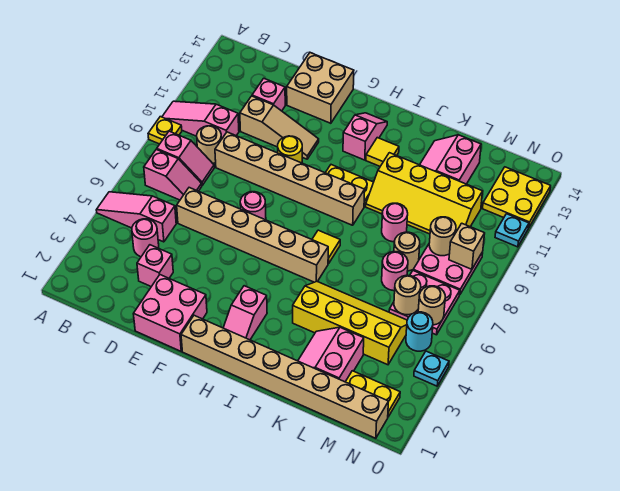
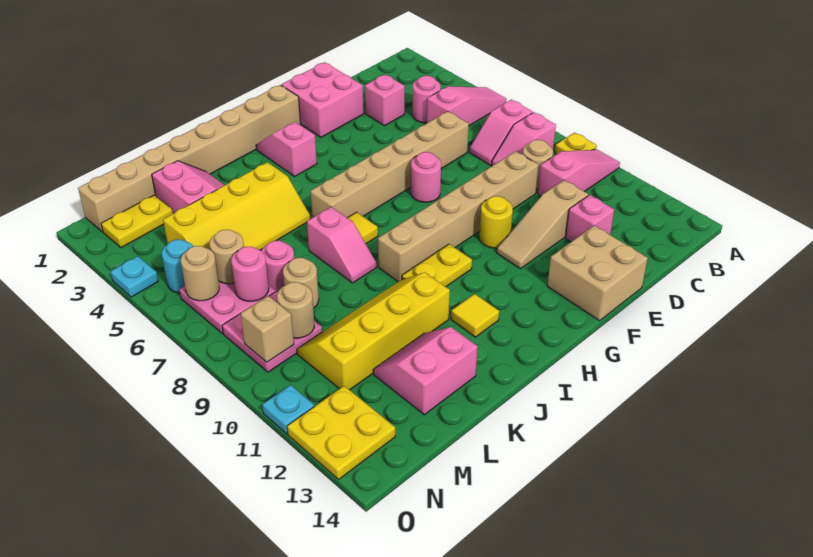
pink slope H12:H13 level 1 top 12 -> pink slope J7:J8 level 1 top 7
pink round brick K9 level 1 -> pink round brick M7 level 2
pink slope K12:L13 level 1 top L -> pink slope K12:L13 level 1 top 13

